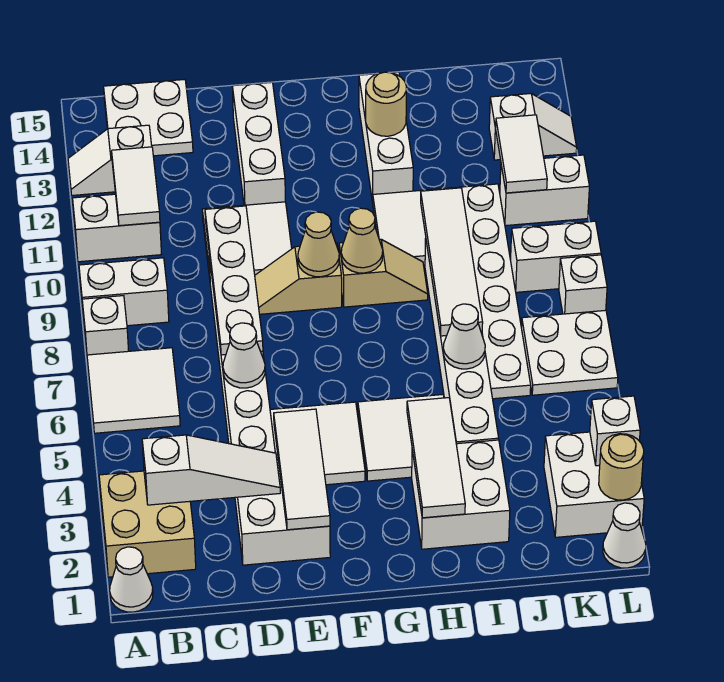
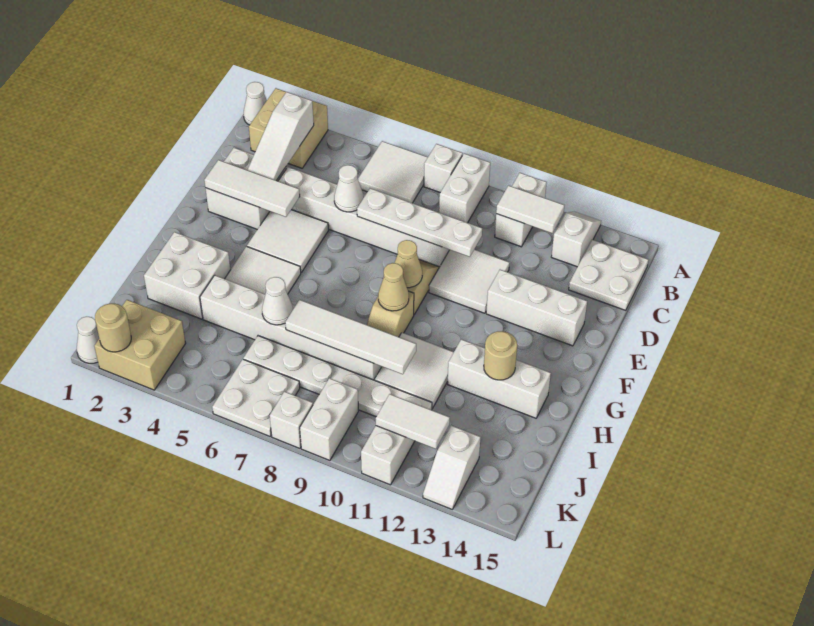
white tile H2:H4 level 2 -> none
white brick K2:L3 level 1 -> tan brick K2:L3 level 1
white brick L3 level 2 -> none

